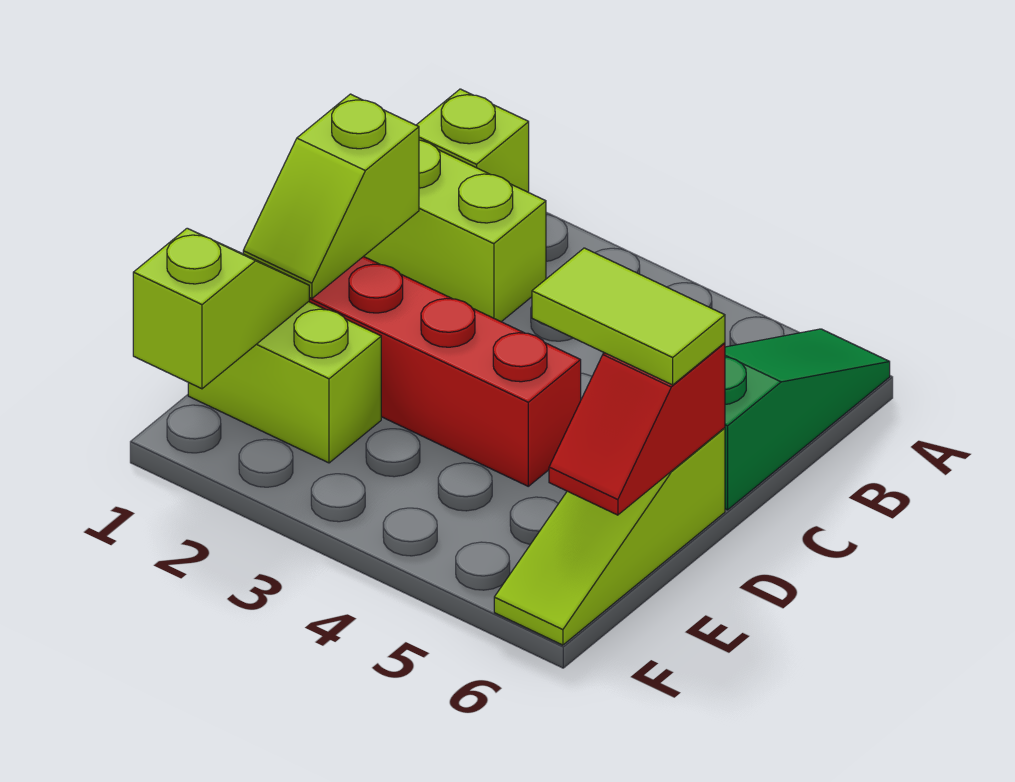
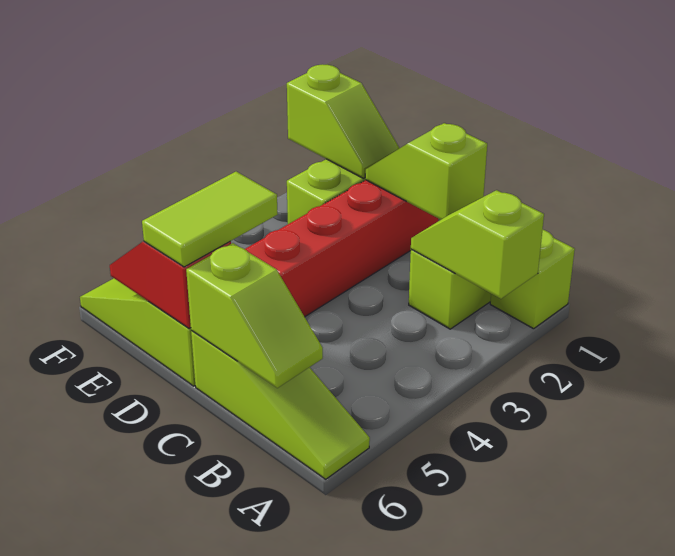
none -> lime slope A2:B2 level 2 top A
green slope A6:C6 level 1 top C -> lime slope A6:C6 level 1 top C
none -> lime slope B6:C6 level 2 top C

